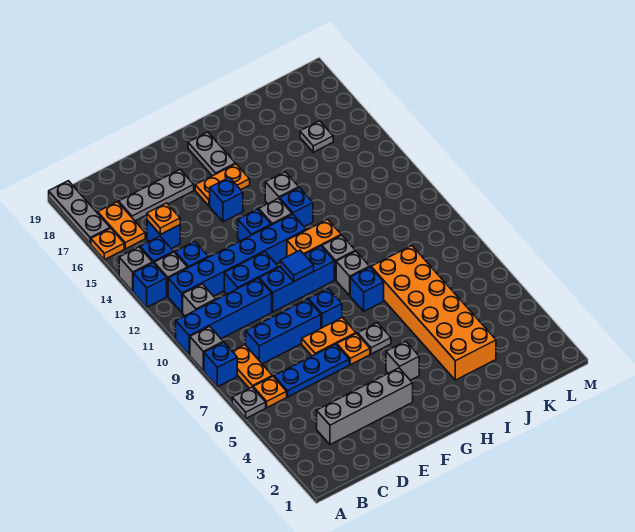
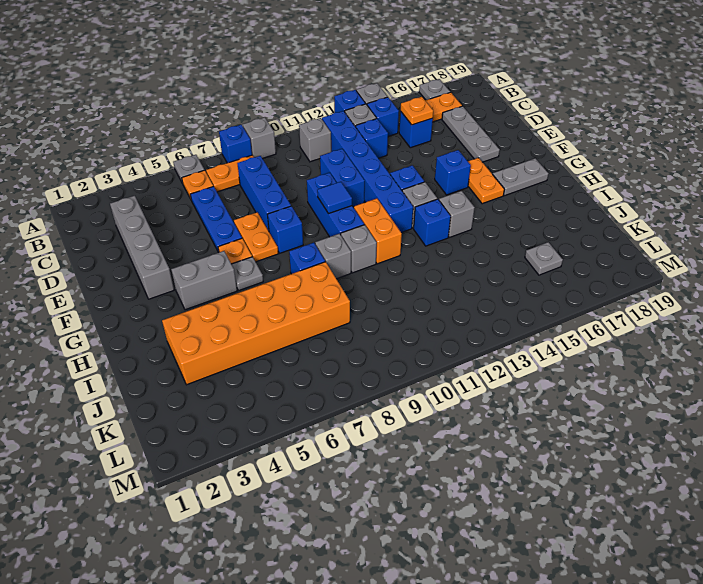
blue brick A10:D10 level 1 -> none
orange plate A16 level 1 -> none
grey plate A17:A19 level 1 -> grey plate A17 level 1
grey brick G4 level 1 -> grey brick G4:G5 level 1

